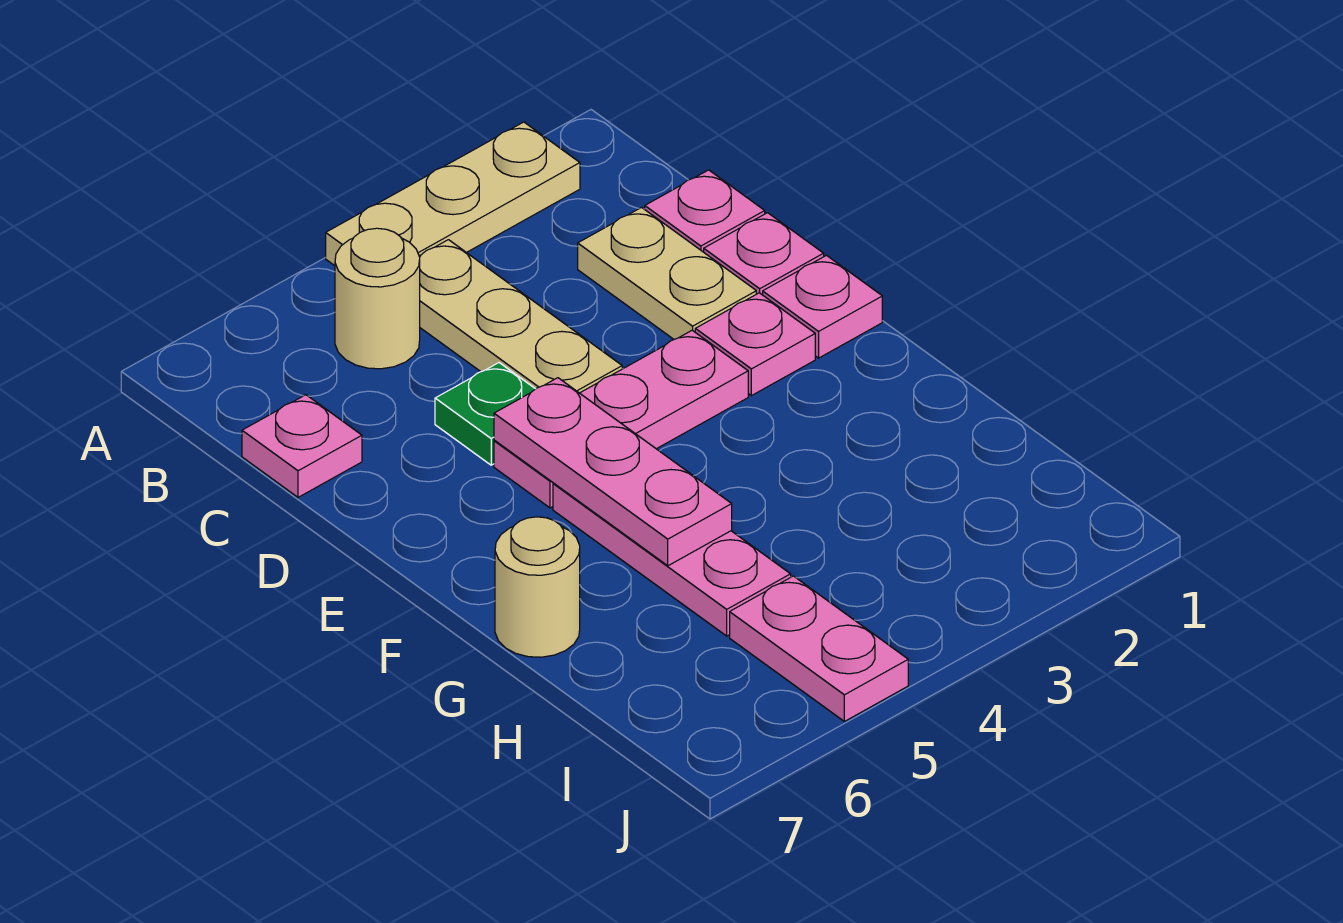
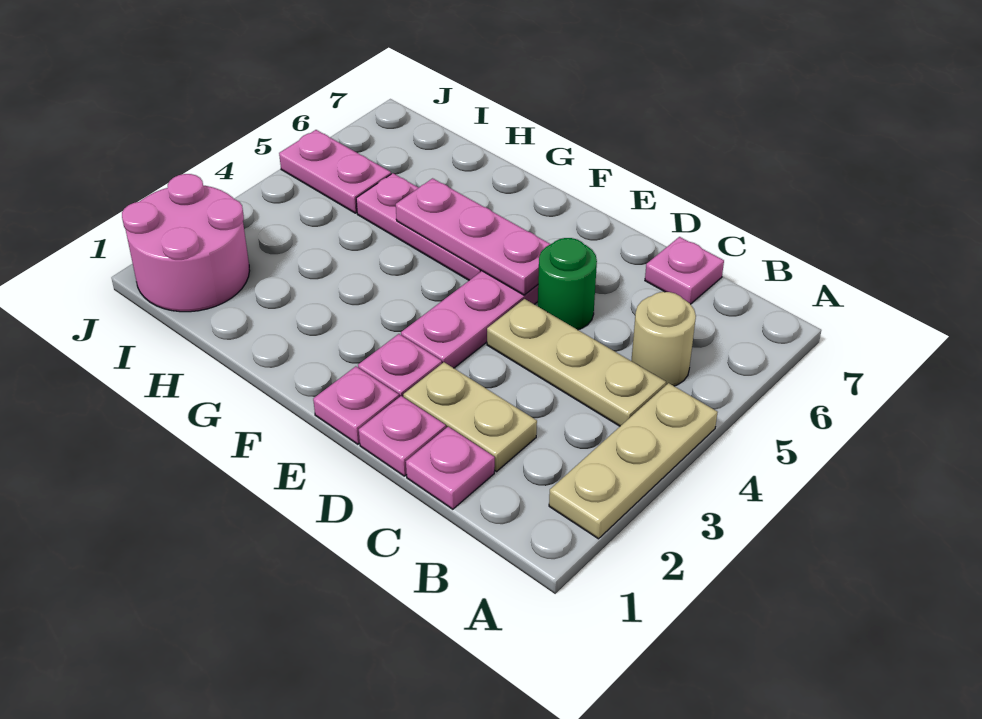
green plate D5 level 1 -> green round brick D5 level 1
tan round brick G7 level 1 -> none
none -> pink round brick I1:J2 level 1

